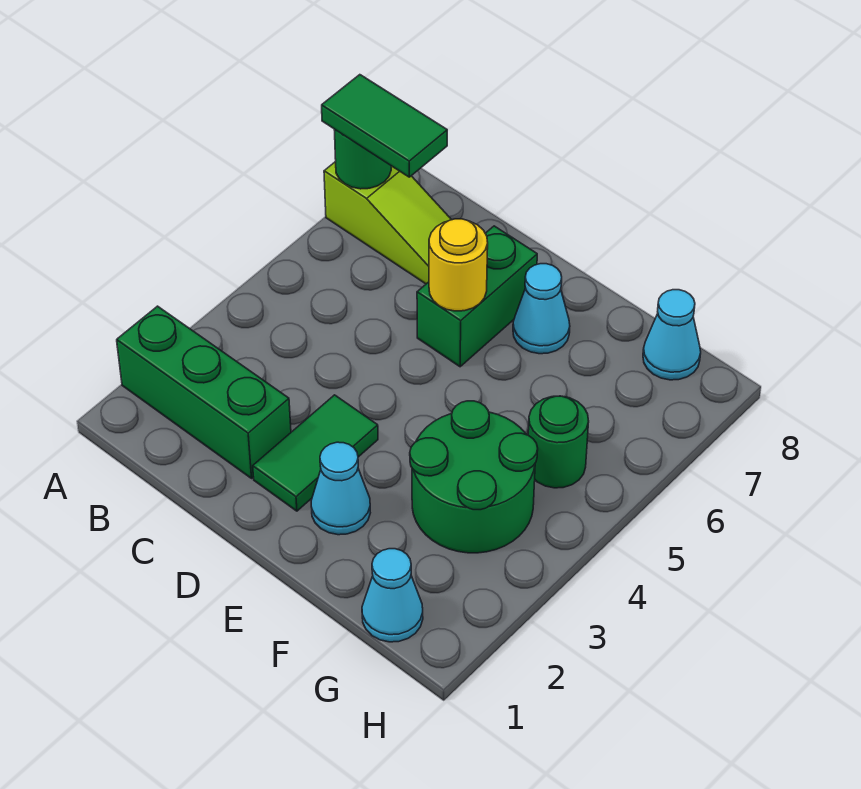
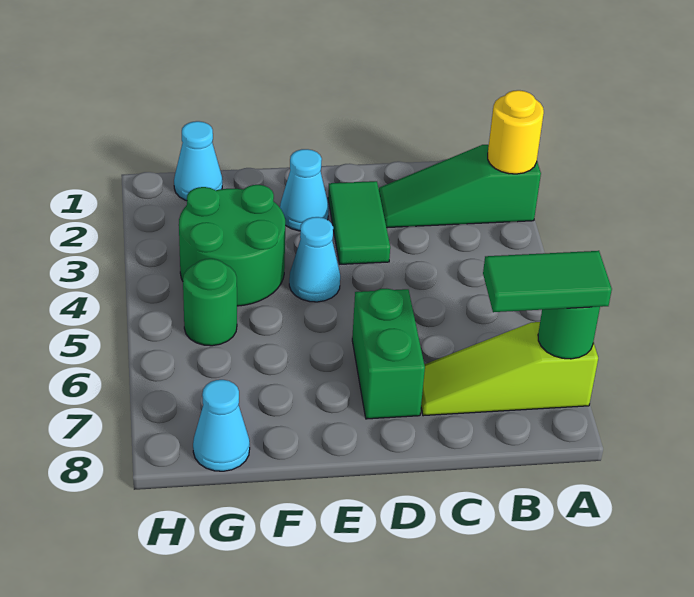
green brick A2:C2 level 1 -> green slope A2:C2 level 1 top A
yellow round brick D6 level 2 -> yellow round brick A2 level 2
cyan cone E7 level 1 -> cyan cone E4 level 1

